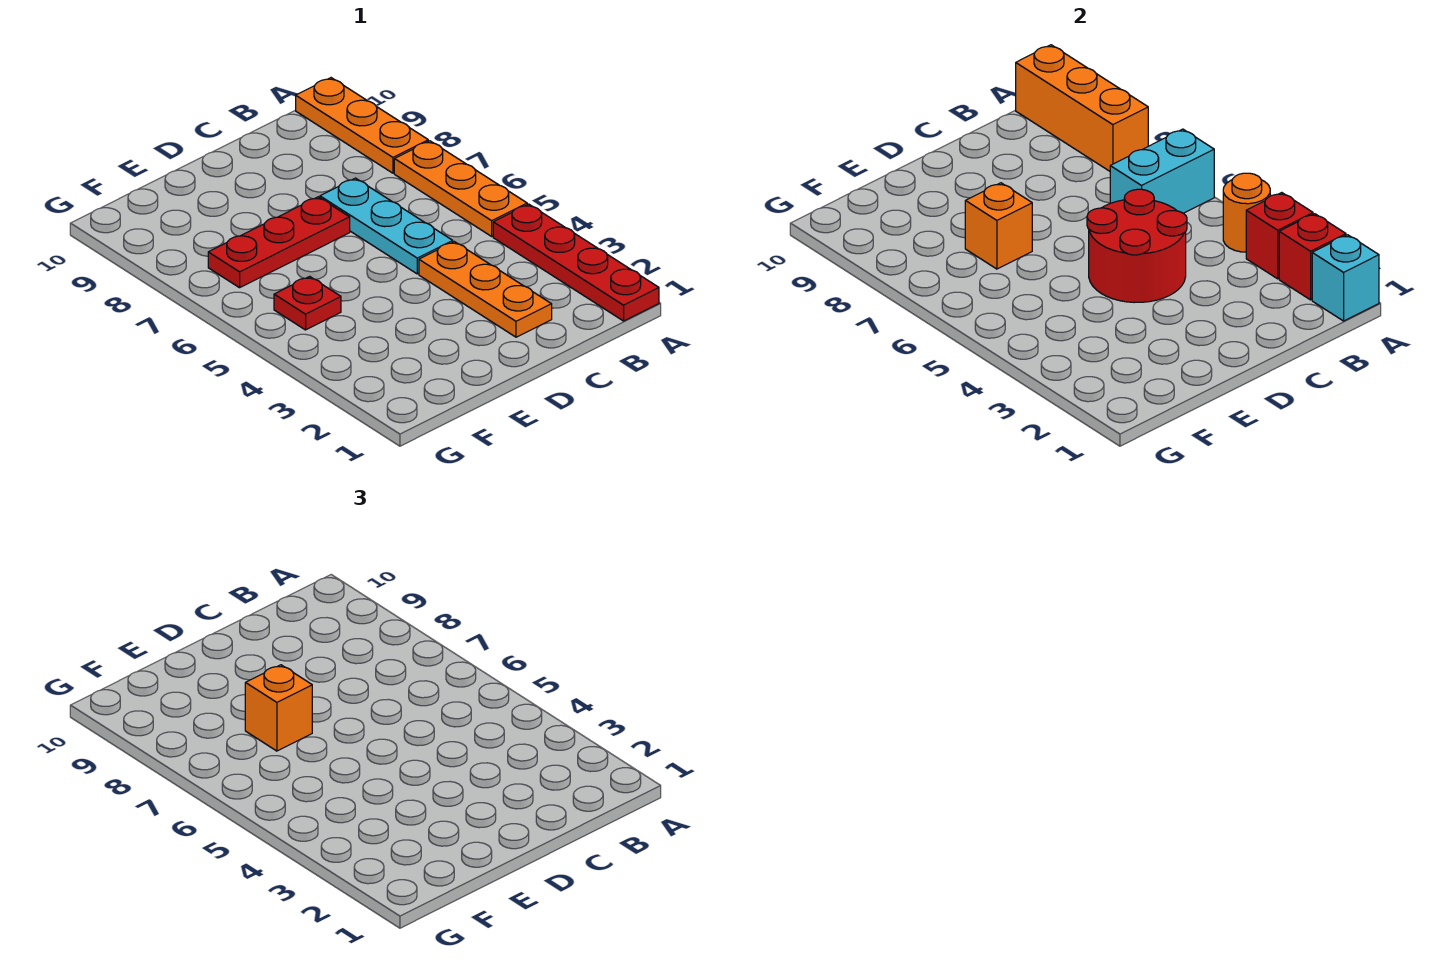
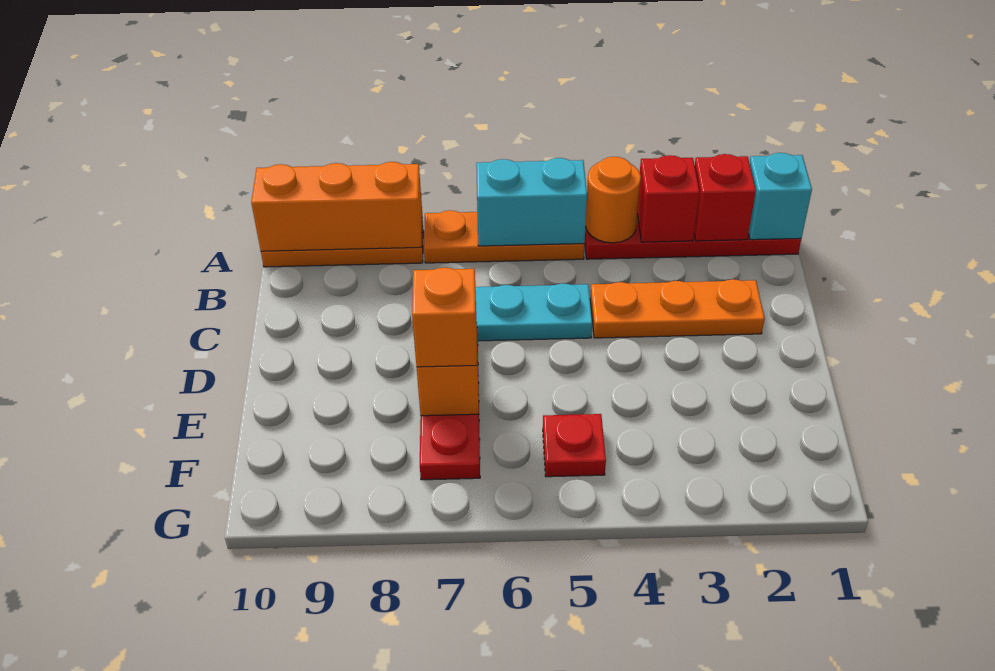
cyan brick A6:B6 level 2 -> cyan brick A5:A6 level 2
red round brick C4:D5 level 2 -> none

